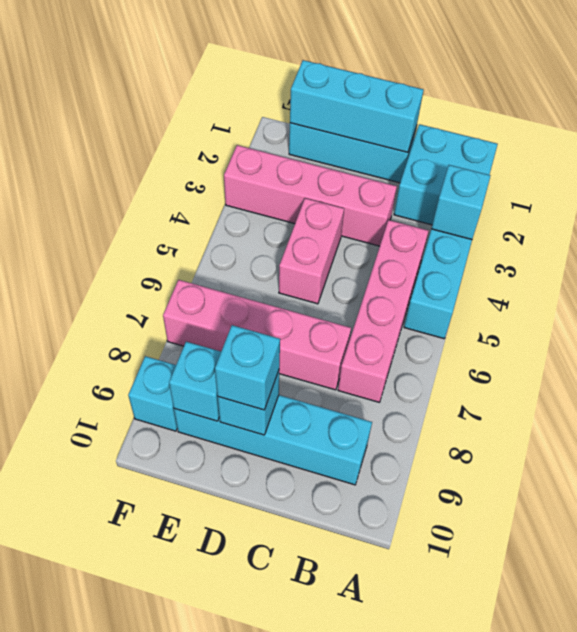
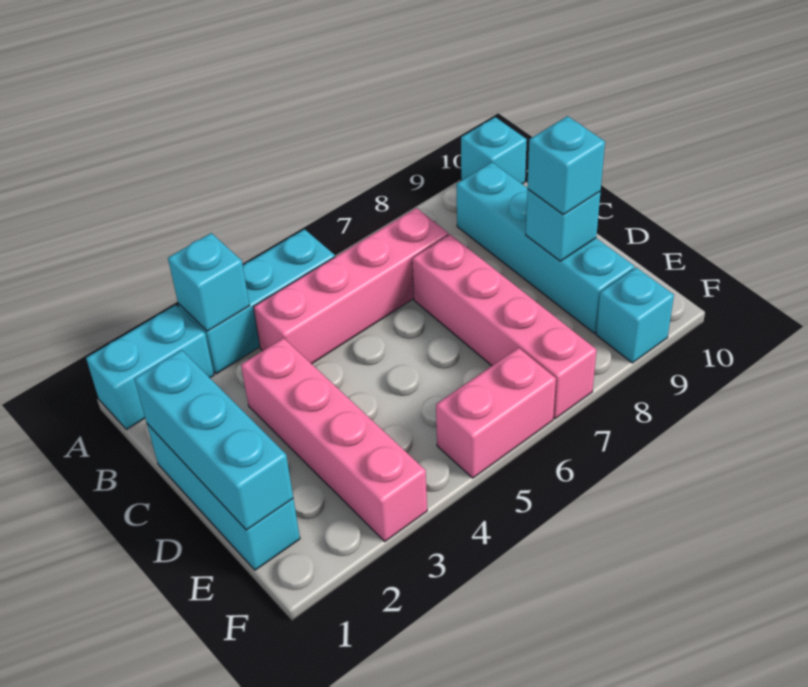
cyan brick A1:B2 level 1 -> cyan brick A1:A2 level 1
pink brick D4:D5 level 1 -> pink brick F5:F6 level 1
cyan brick E9 level 2 -> cyan brick A10 level 1

